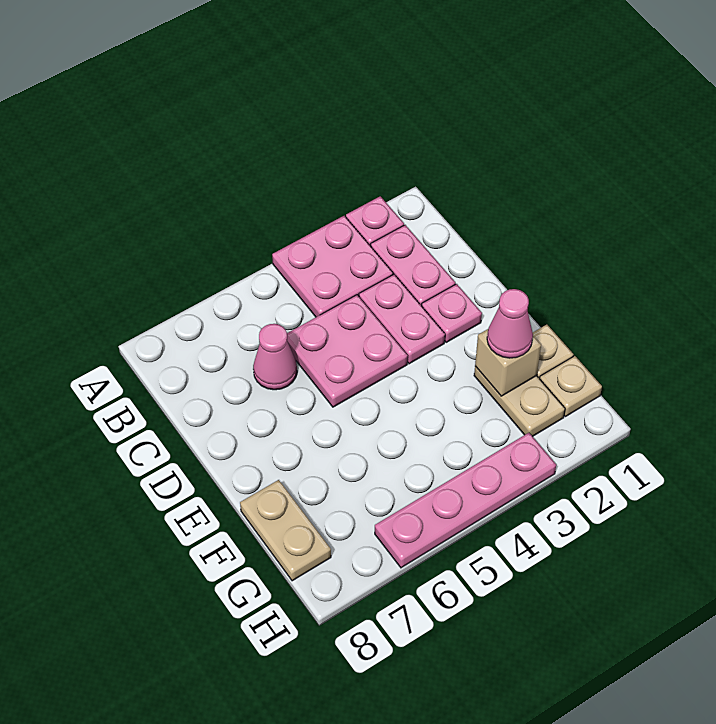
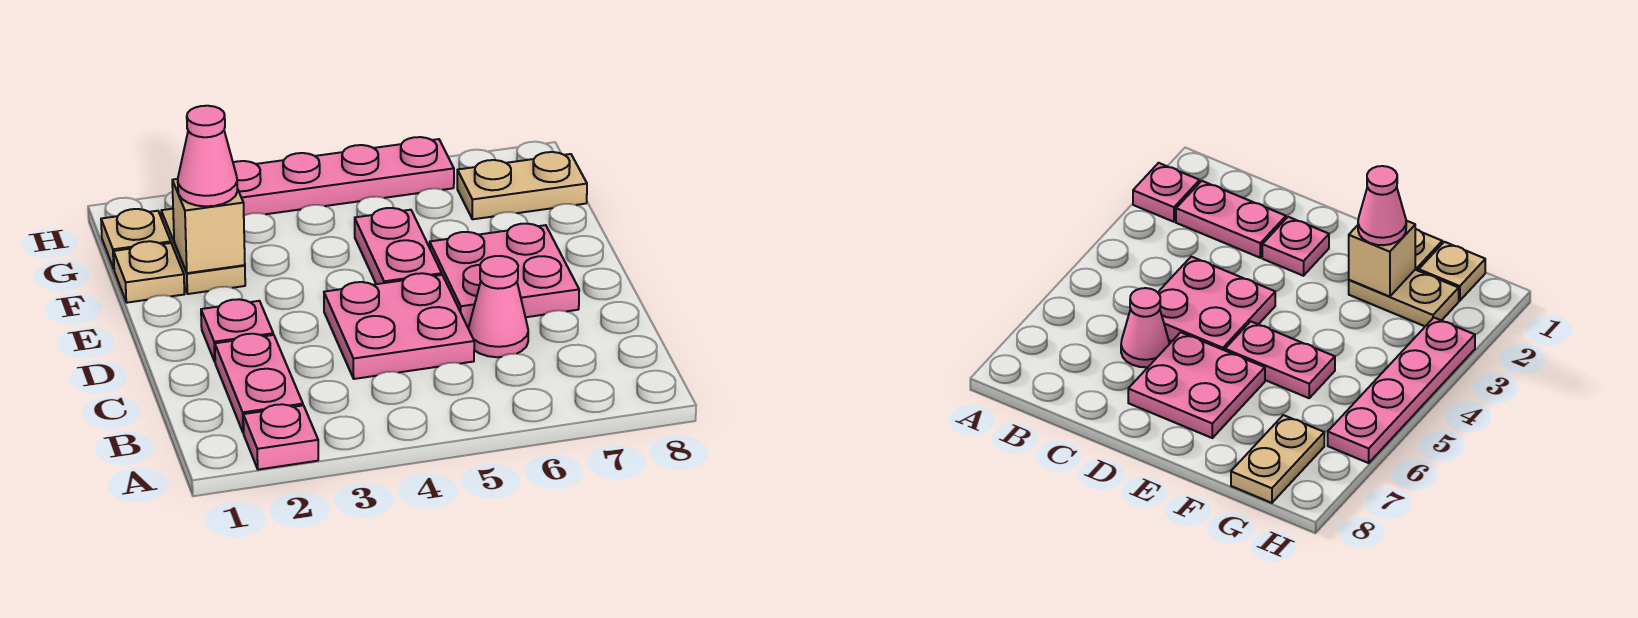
pink plate A3:B4 level 1 -> pink plate D6:E7 level 1
pink plate C3:D3 level 1 -> pink plate E5:F5 level 1
tan plate F8:G8 level 1 -> tan plate G7:G8 level 1

